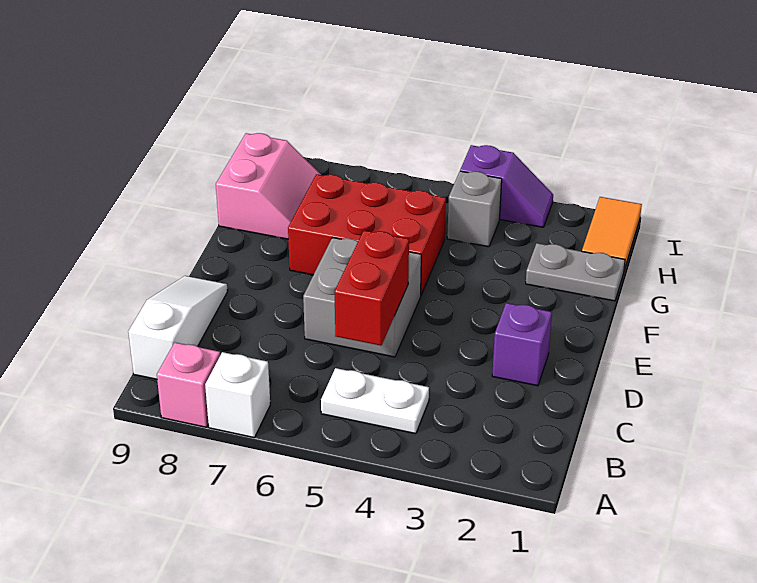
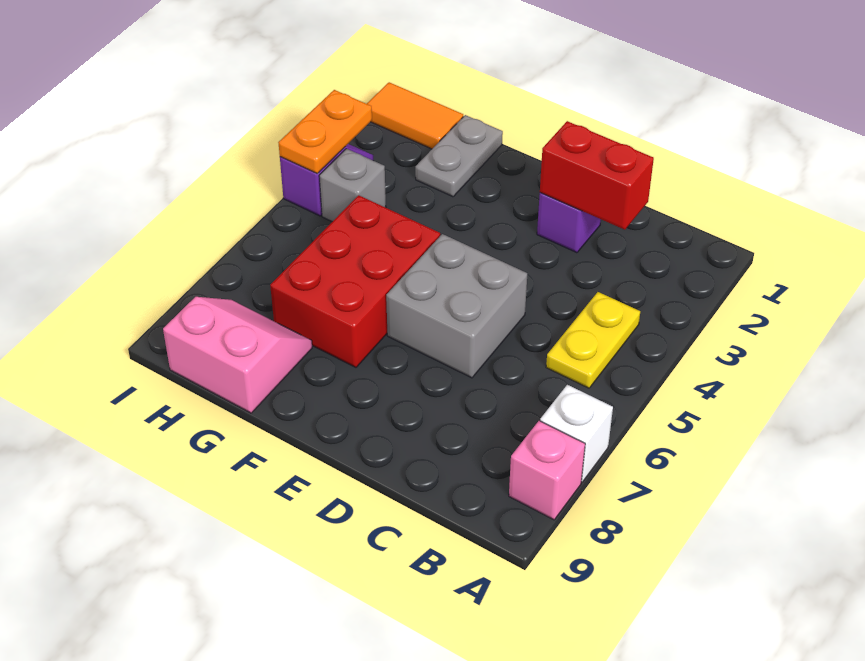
white plate B4:B5 level 1 -> yellow plate B4:B5 level 1
white slope B9:D9 level 1 top B -> none
red brick C5:D5 level 2 -> red brick C2:D2 level 2
none -> orange plate I3:I4 level 2

